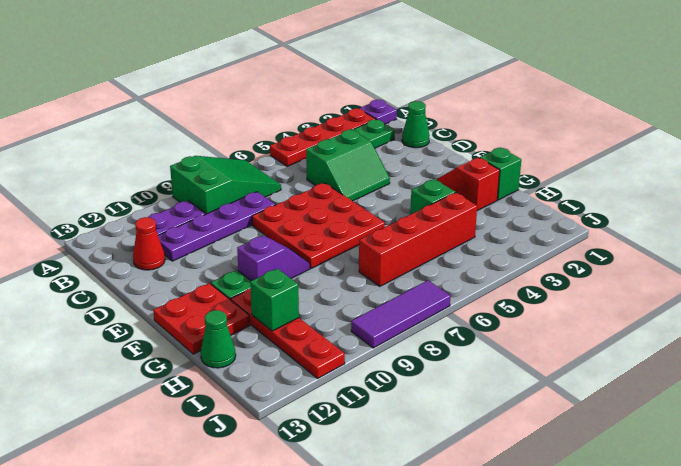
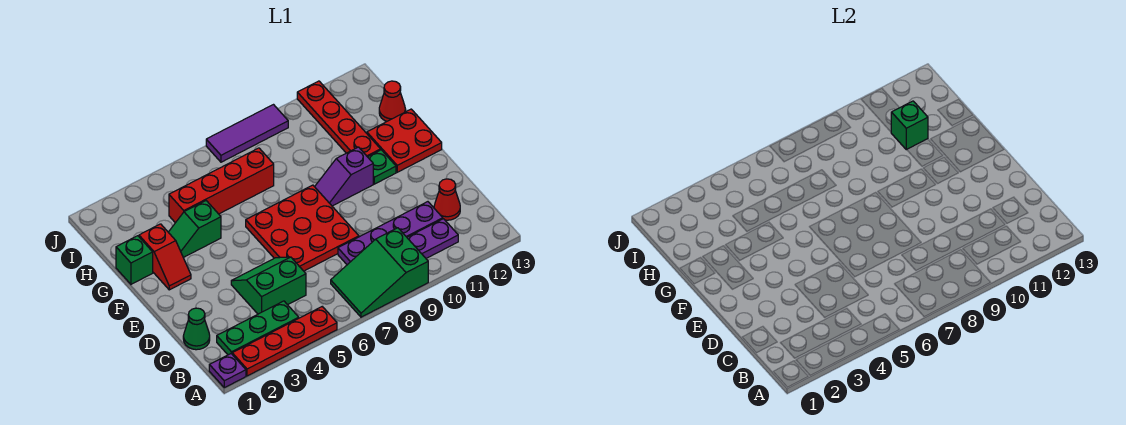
green cone H13 level 1 -> red cone H13 level 1

